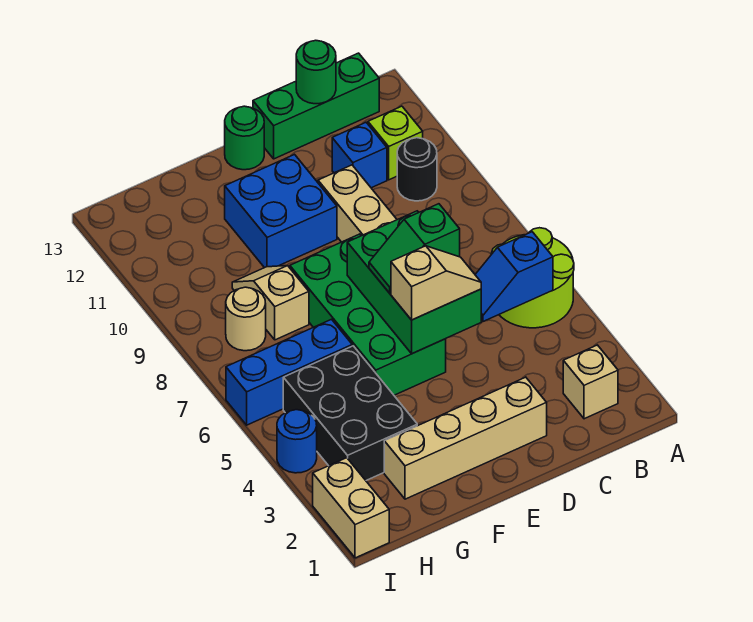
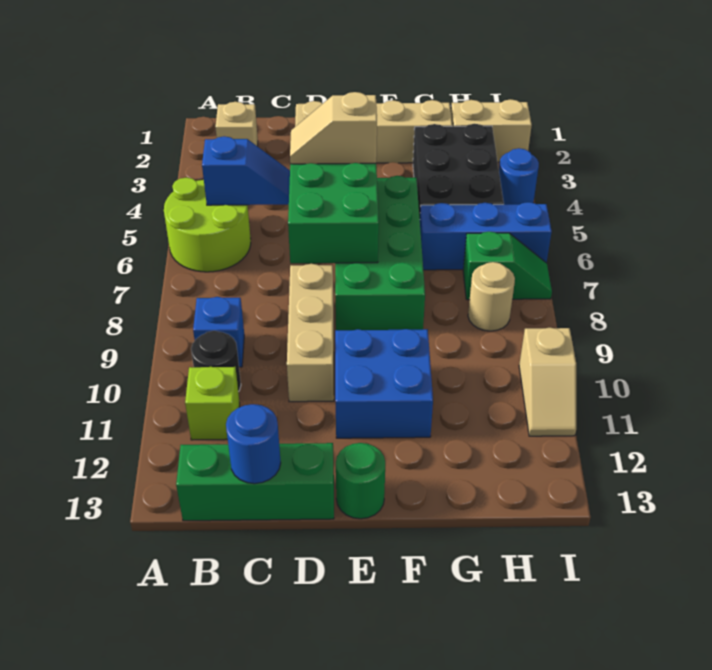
blue brick C11 level 1 -> blue brick B9 level 1
green round brick C13 level 2 -> blue round brick C13 level 2
green slope D6:E6 level 3 top D -> green slope H7:I7 level 1 top H
tan slope G8:G9 level 1 top 8 -> tan slope I10:I11 level 1 top 10
tan brick I1:I2 level 1 -> tan brick H2:I2 level 1

